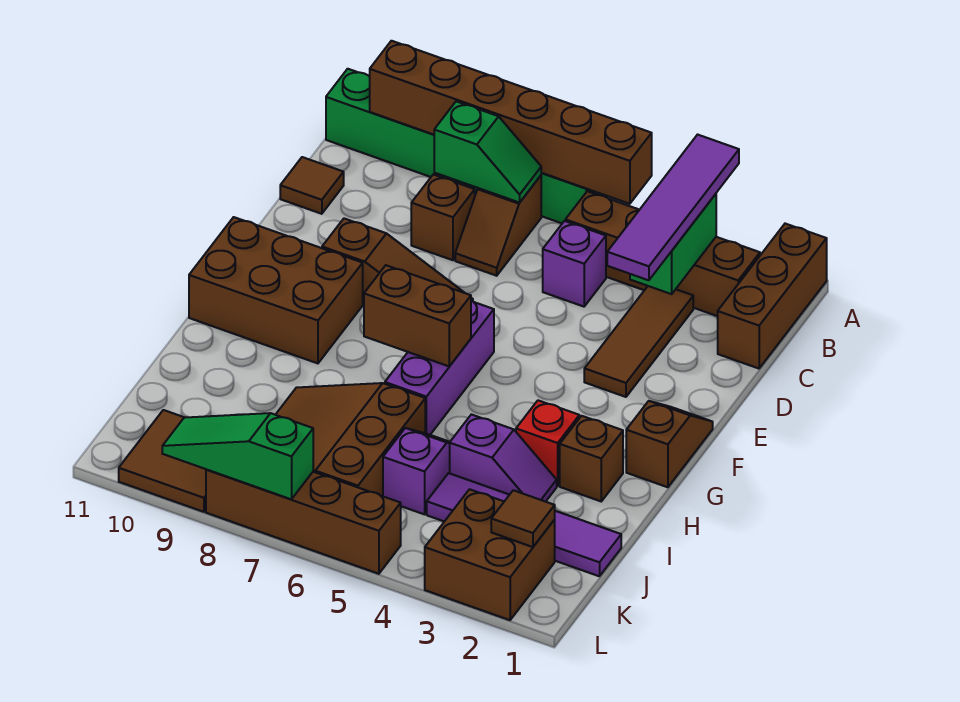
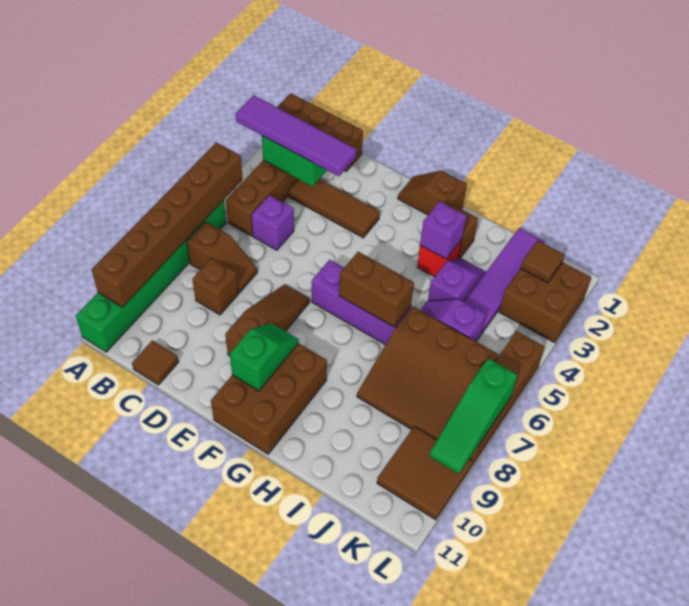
green slope B7:B8 level 2 top 8 -> green slope F9:F10 level 2 top 10
brown brick G6:G7 level 2 -> brown brick G6:H6 level 2
none -> purple brick H3 level 2

